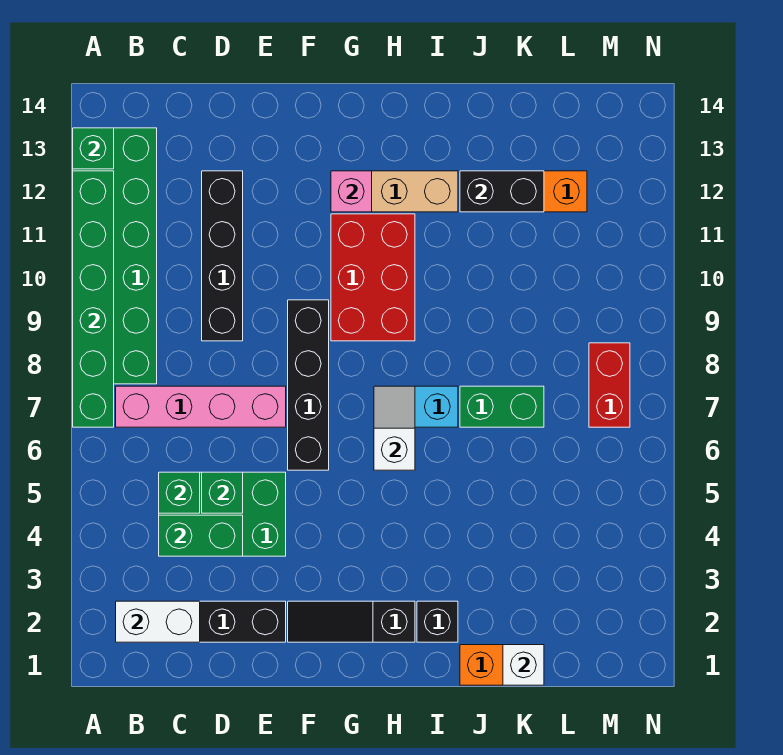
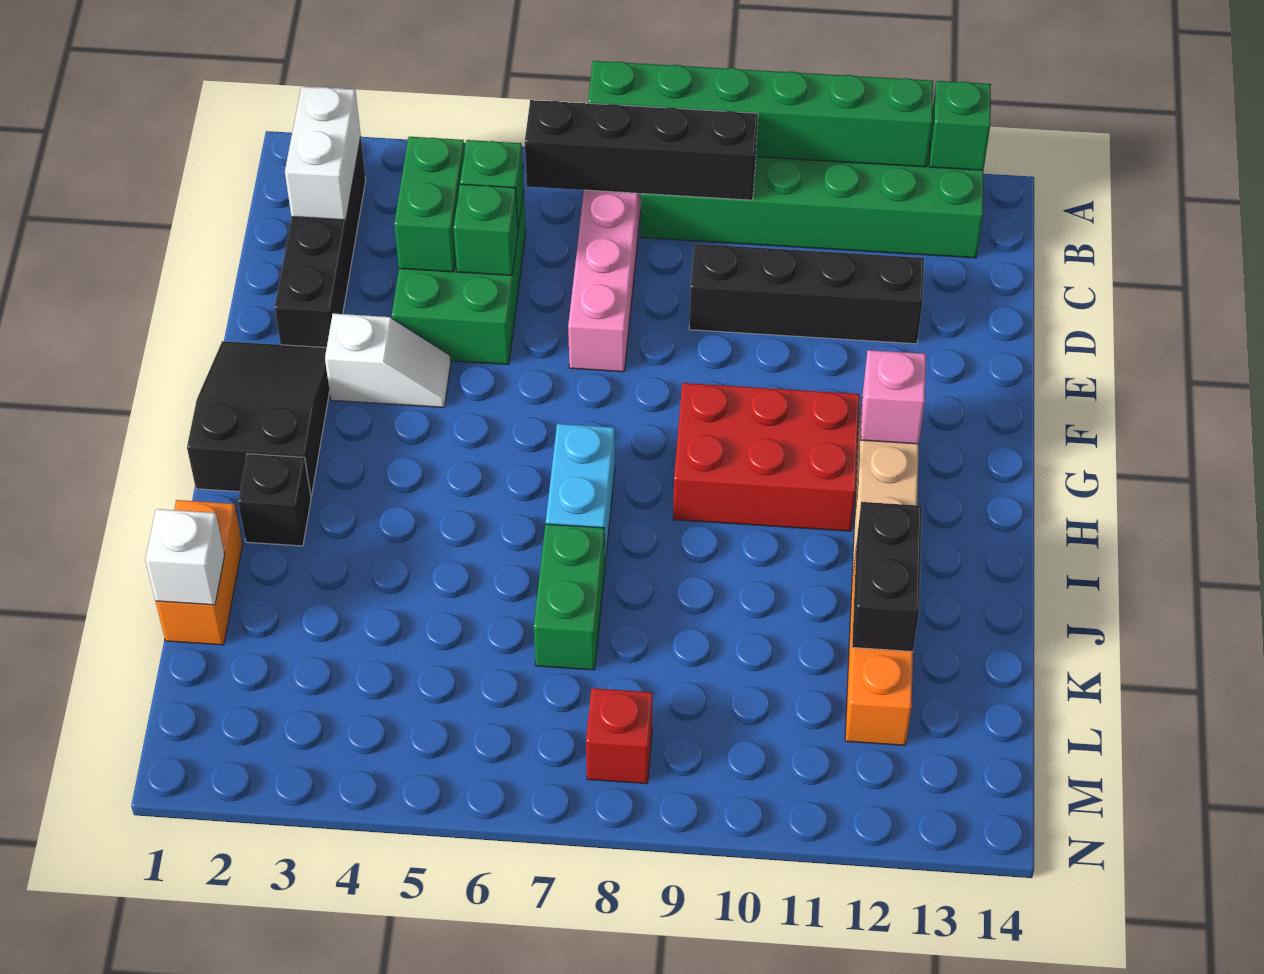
black slope F2:H2 level 1 top H -> black slope F1:H2 level 1 top H
black brick F6:F9 level 1 -> black brick B6:B9 level 2
white slope H6:H7 level 2 top 6 -> white slope F3:F4 level 1 top 3
red brick M7:M8 level 1 -> red brick M8 level 1

